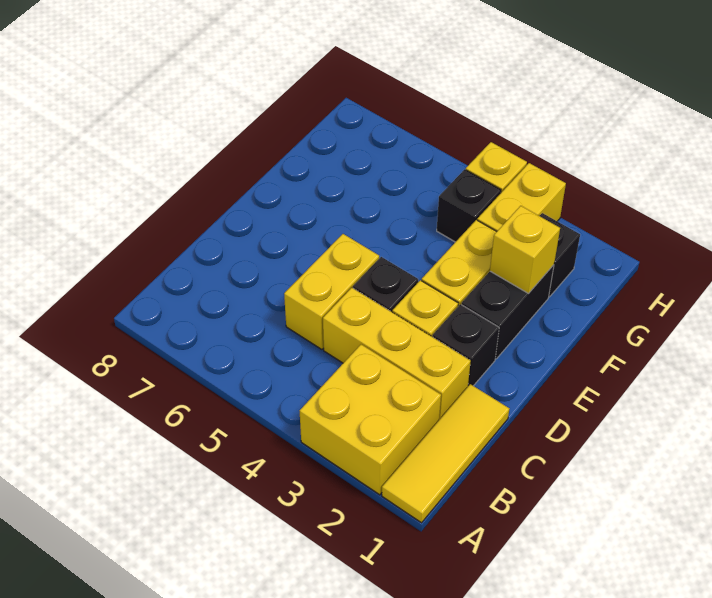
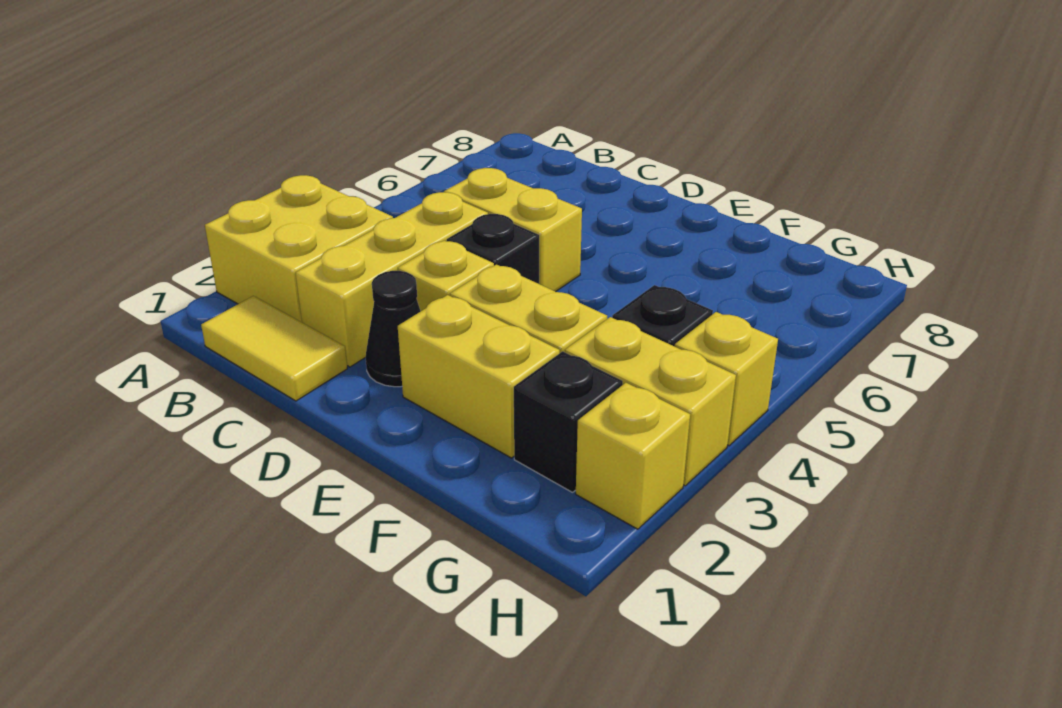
yellow tile A1:C1 level 1 -> yellow tile B1:C1 level 1
black brick D2 level 1 -> black cone D2 level 1
black brick E2:F2 level 1 -> yellow brick E2:F2 level 1
yellow brick F2 level 2 -> yellow brick H2 level 1

